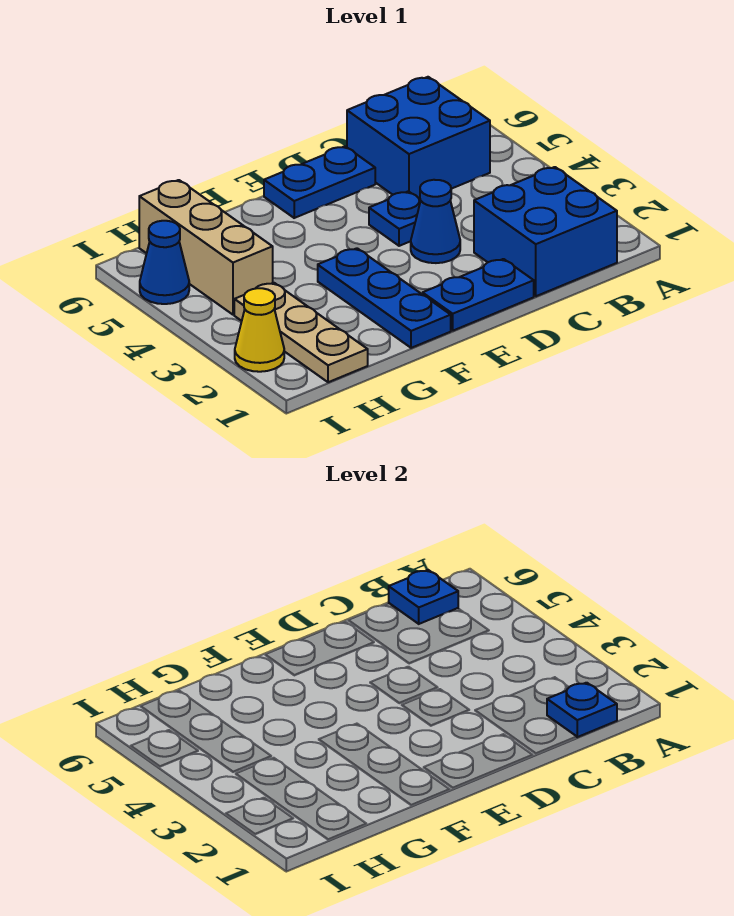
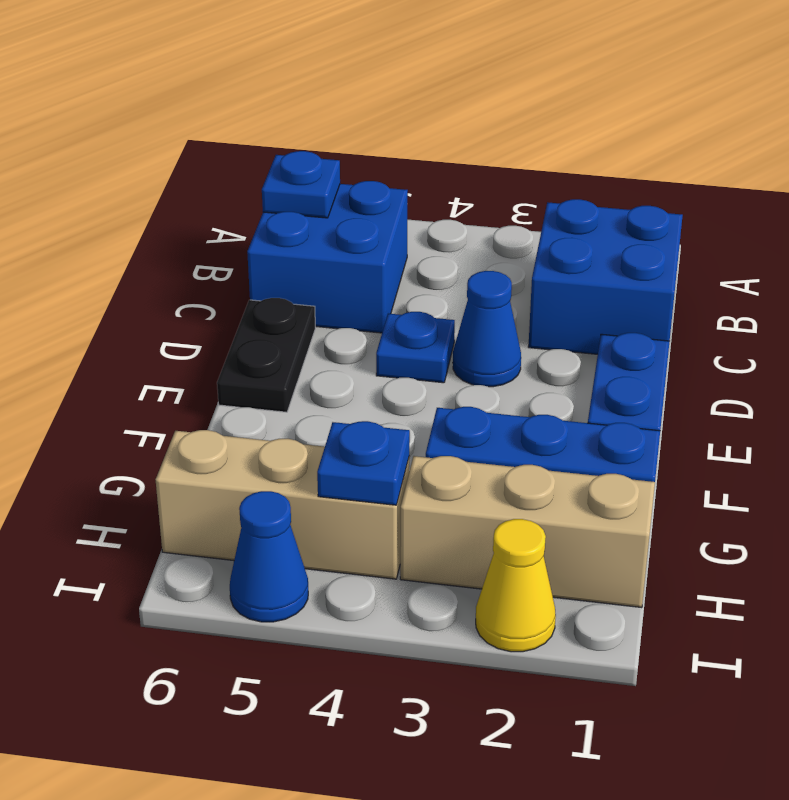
blue plate B1 level 2 -> blue plate H4 level 2
blue plate D6:E6 level 1 -> black plate D6:E6 level 1
tan plate H1:H3 level 1 -> tan brick H1:H3 level 1

